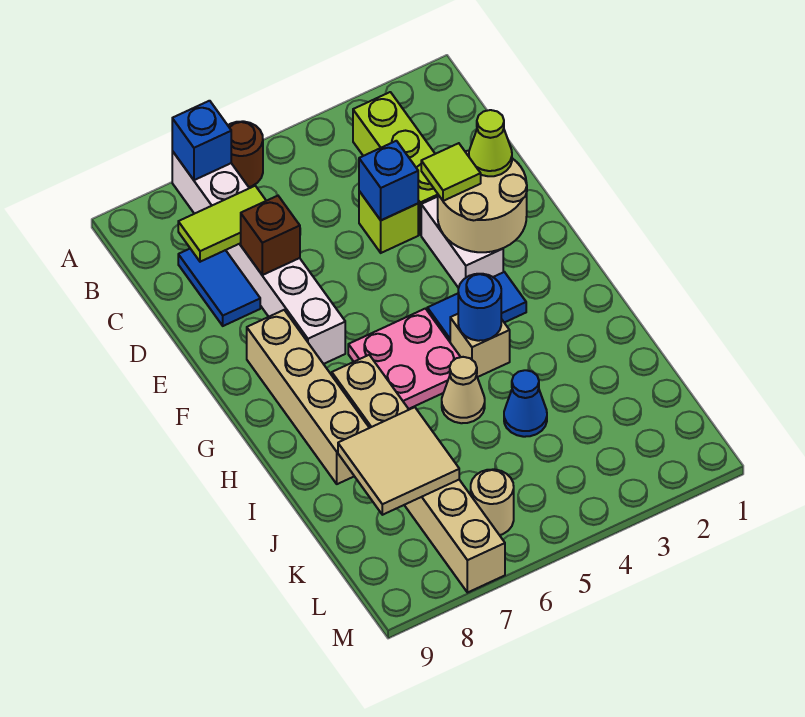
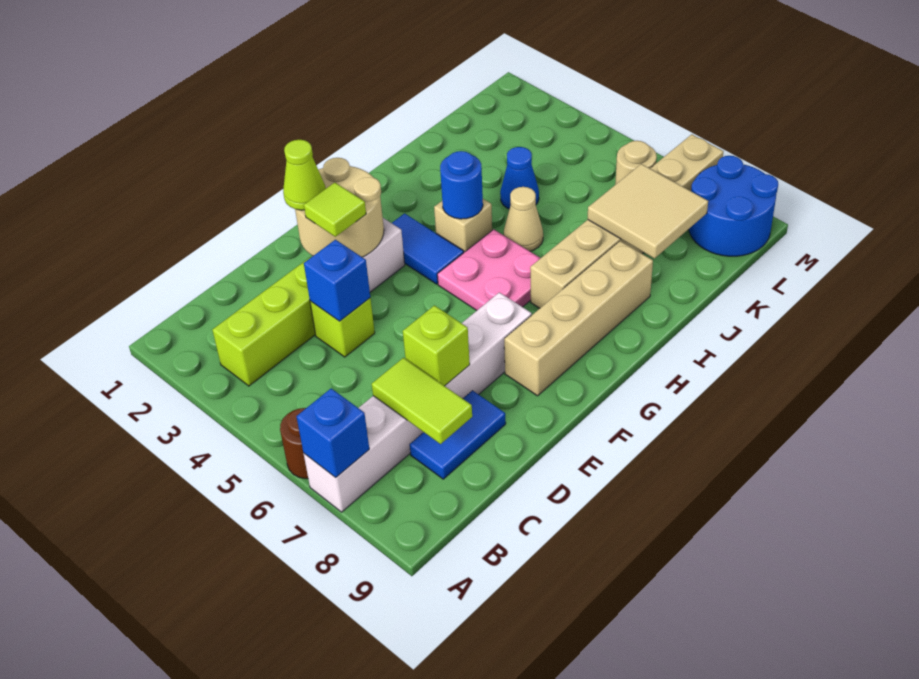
brown brick D7 level 2 -> lime brick D7 level 2
none -> blue round brick L8:M9 level 1

